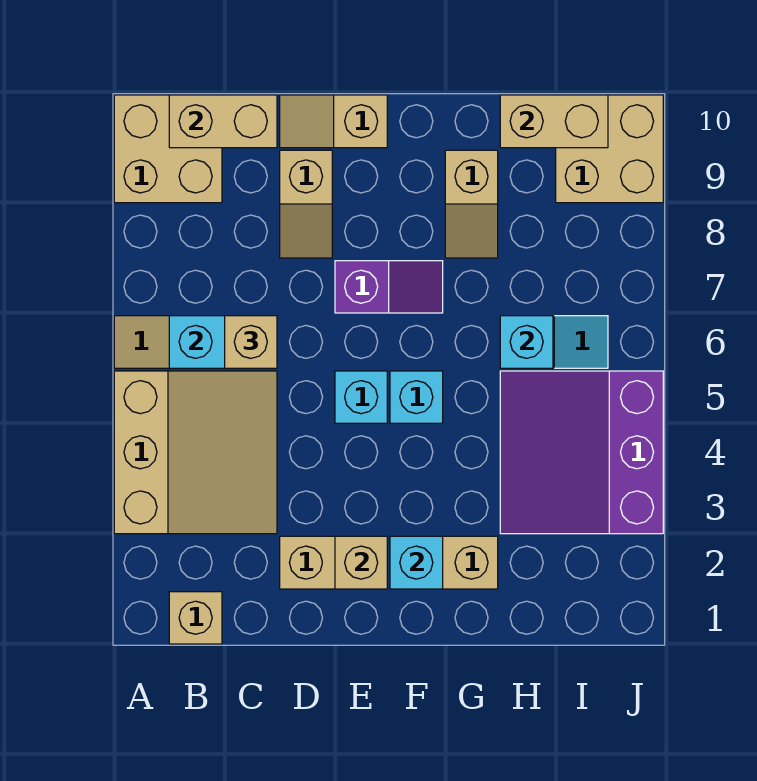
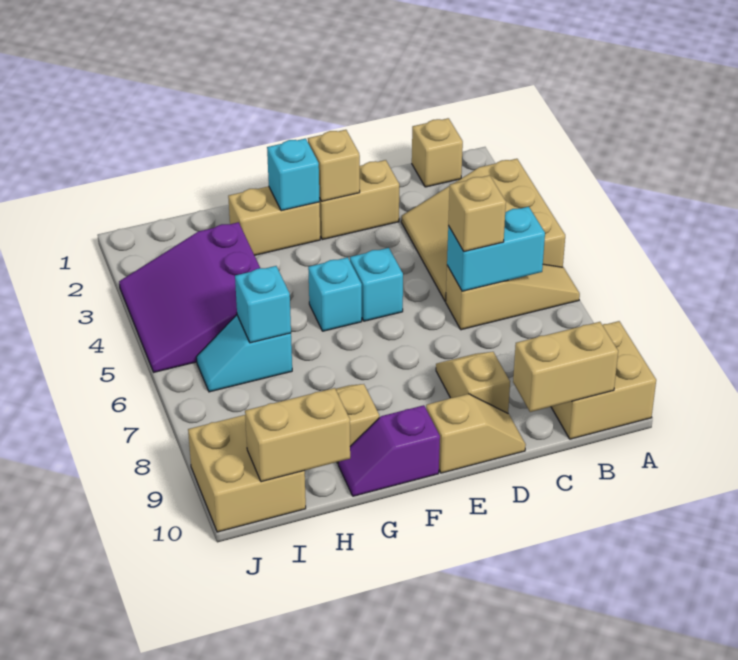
purple slope E7:F7 level 1 top E -> purple slope F10:G10 level 1 top F
purple slope H3:J5 level 1 top J -> purple slope H3:J5 level 1 top H

